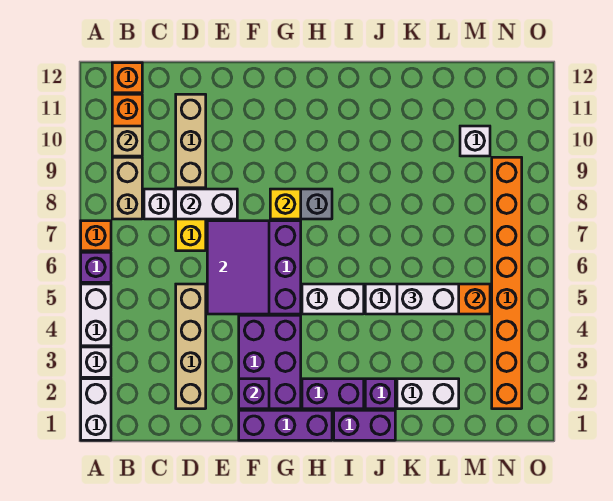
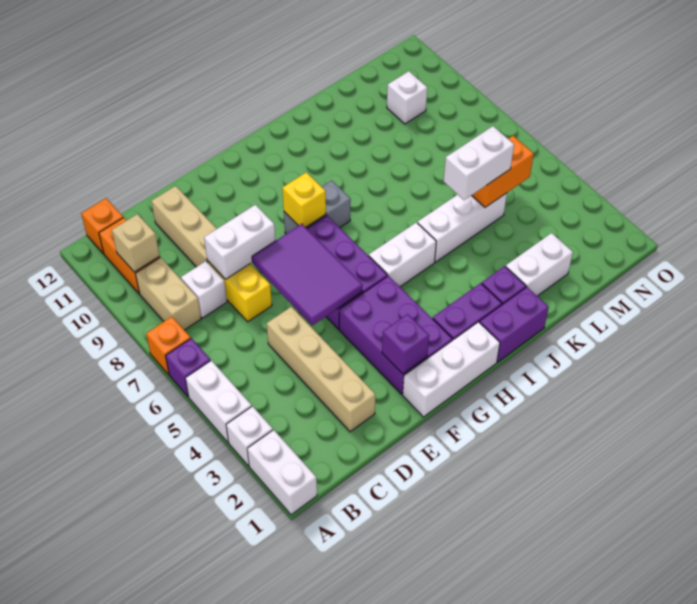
purple brick F1:H1 level 1 -> white brick F1:H1 level 1
orange brick N2:N9 level 1 -> none

